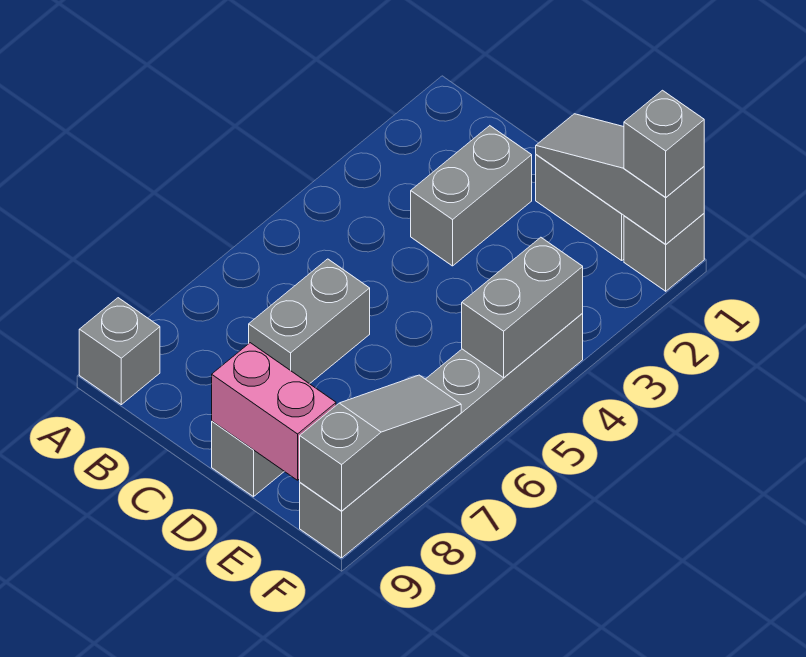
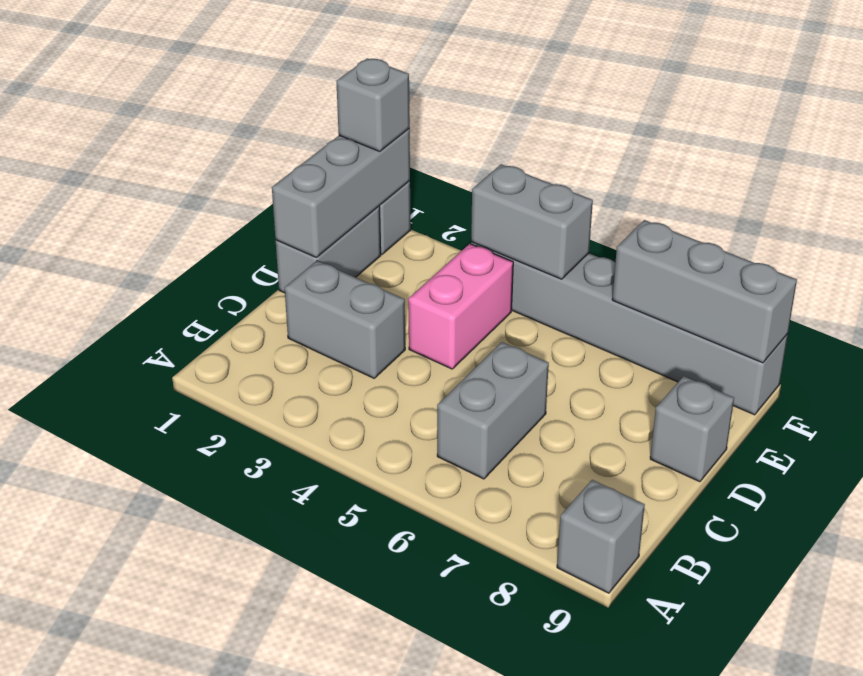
grey brick C6:C7 level 1 -> grey brick B6:C6 level 1
grey slope D1:F1 level 2 top F -> grey brick D1:F1 level 2
pink brick D9:E9 level 2 -> pink brick D4:E4 level 1
grey slope F7:F9 level 2 top 9 -> grey brick F7:F9 level 2

